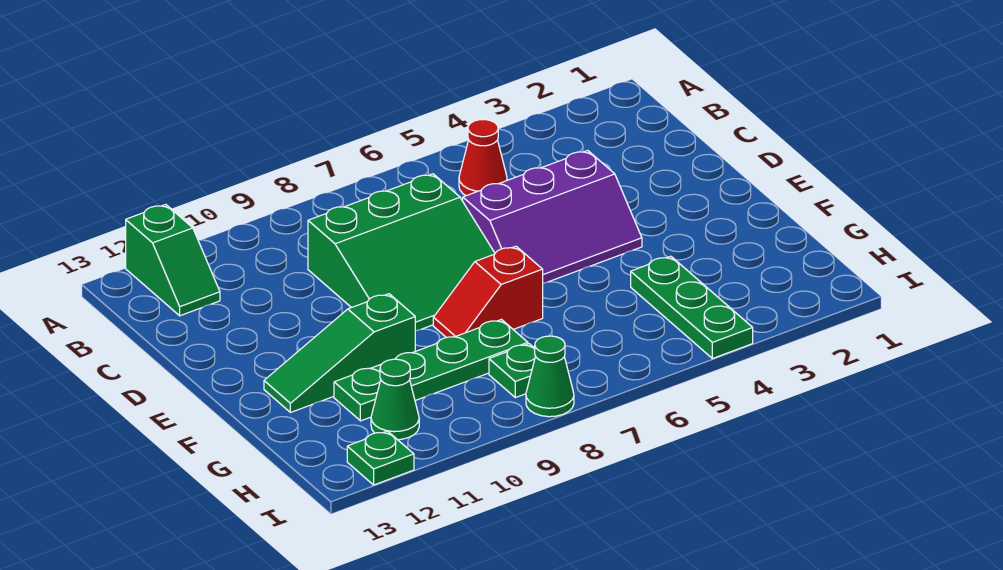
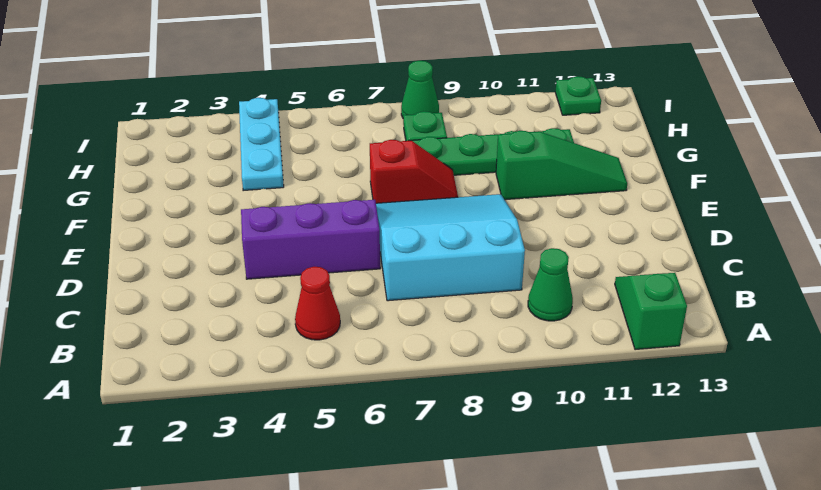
green slope C7:E9 level 1 top C -> cyan slope C7:E9 level 1 top C
green plate G4:I4 level 1 -> cyan plate G4:I4 level 1
green cone H11 level 1 -> green cone B10 level 1

